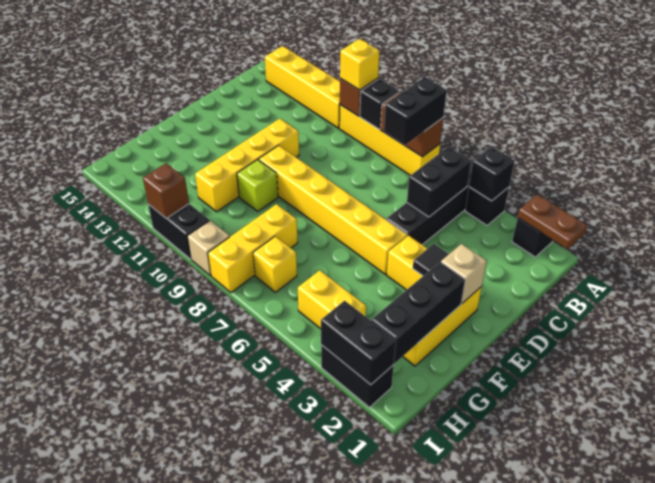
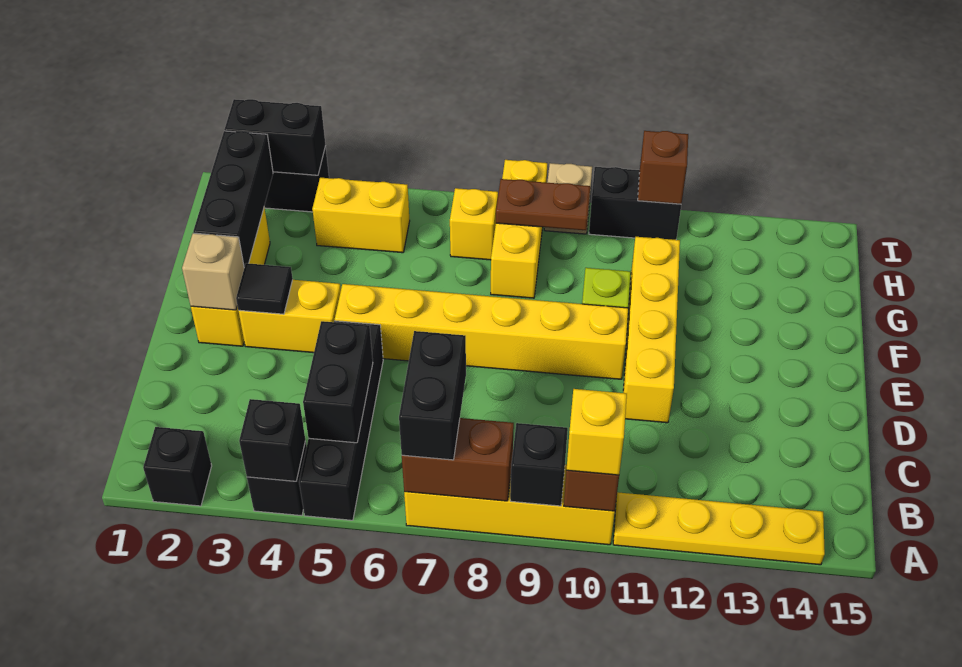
brown plate A1:A2 level 2 -> brown plate H8:H9 level 2
yellow brick A11:A14 level 1 -> yellow plate A11:A14 level 1

